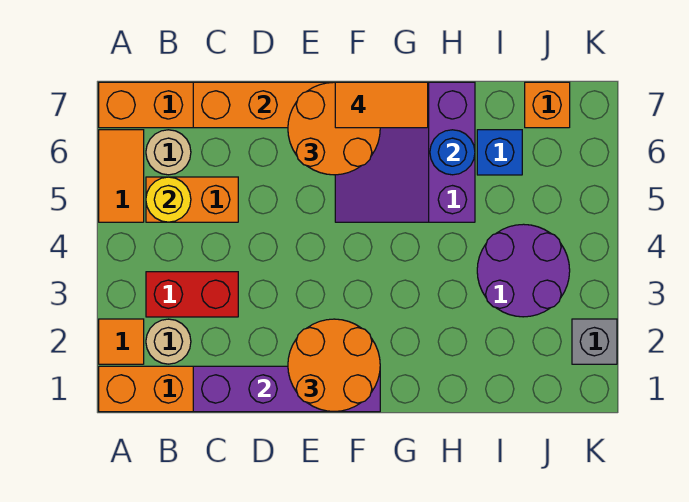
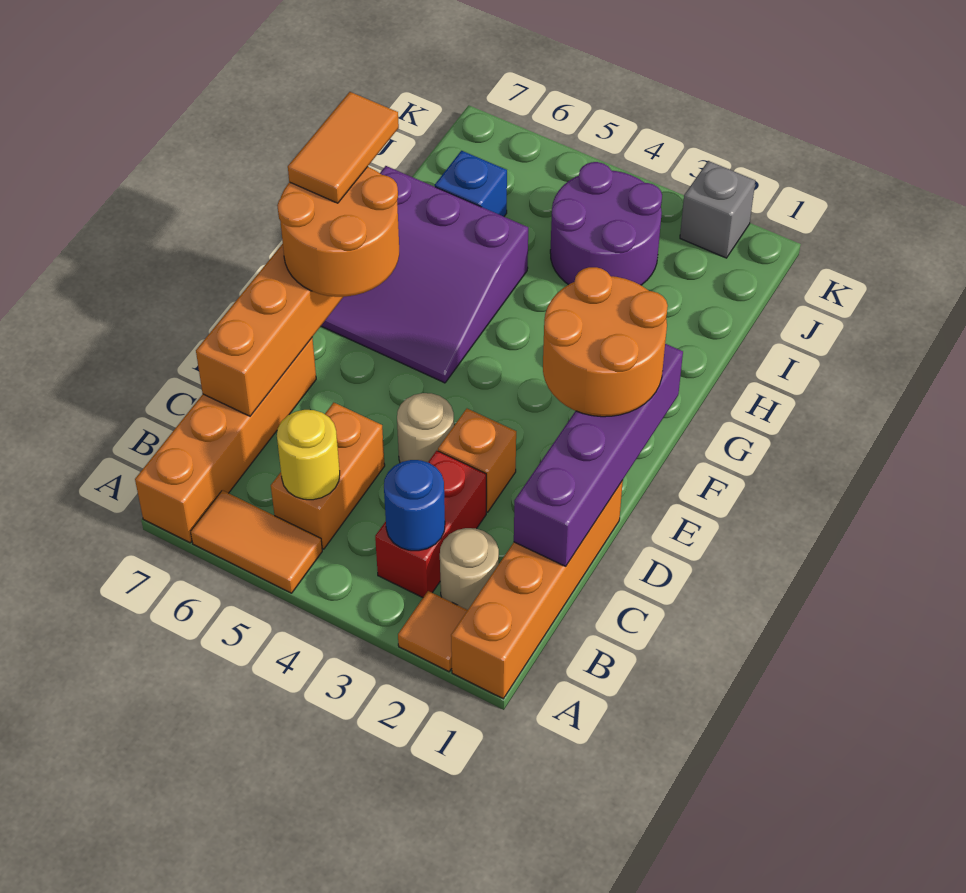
tan round brick B6 level 1 -> tan round brick D4 level 1
blue round brick H6 level 2 -> blue round brick B3 level 2
orange brick J7 level 1 -> orange brick D3 level 1

